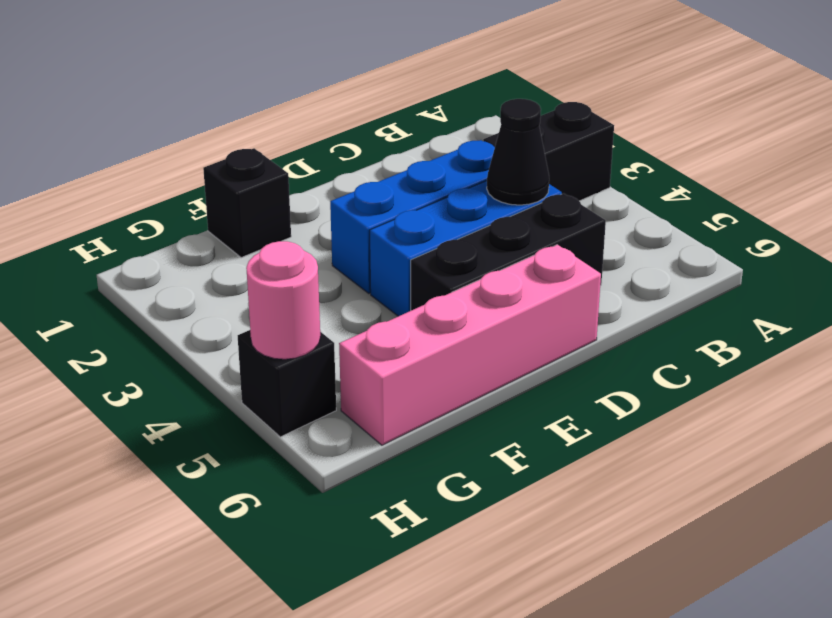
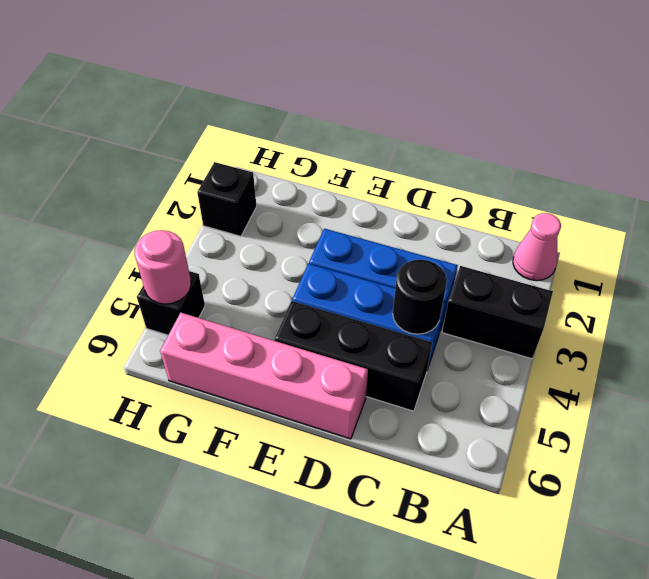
none -> pink cone A1 level 1
black cone C4 level 2 -> black round brick C4 level 2
black brick F1 level 1 -> black brick H2 level 1

